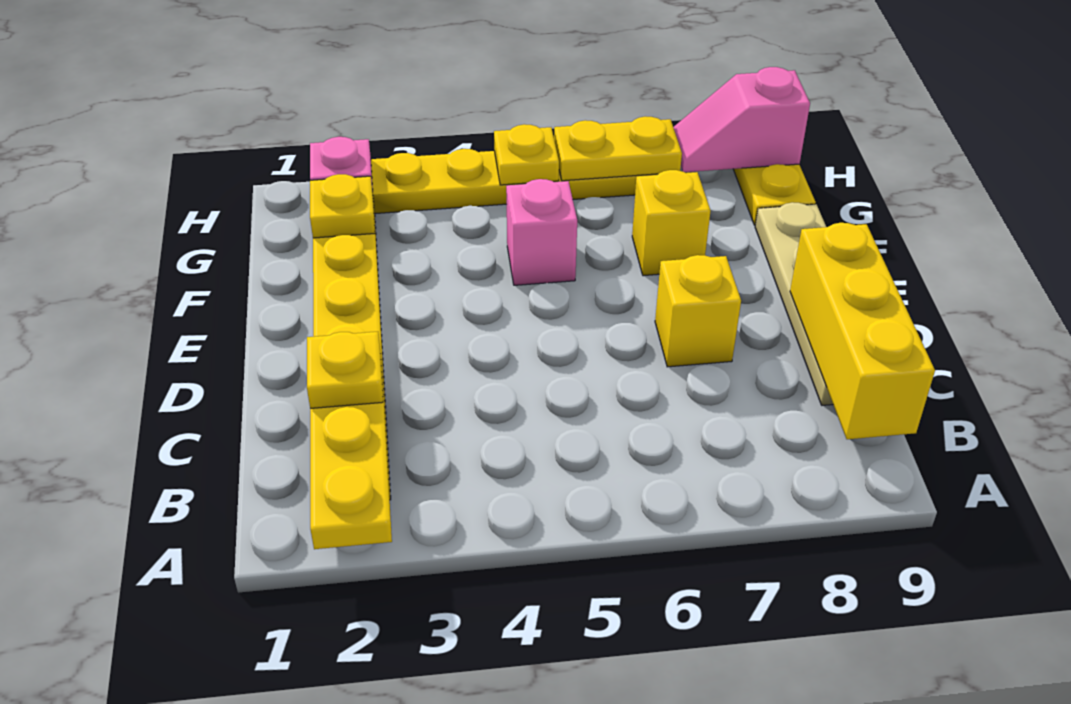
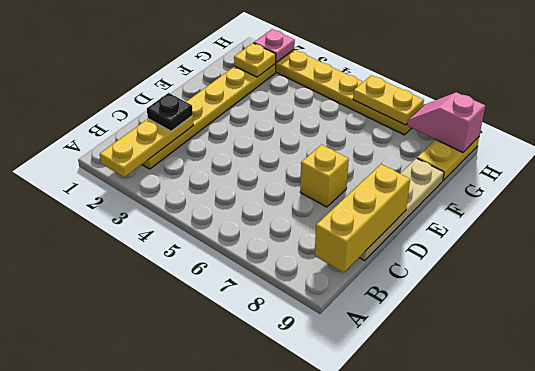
yellow plate C2 level 3 -> black plate C2 level 3
pink brick F5 level 1 -> none
yellow brick F7 level 1 -> none
yellow plate H5 level 2 -> none

